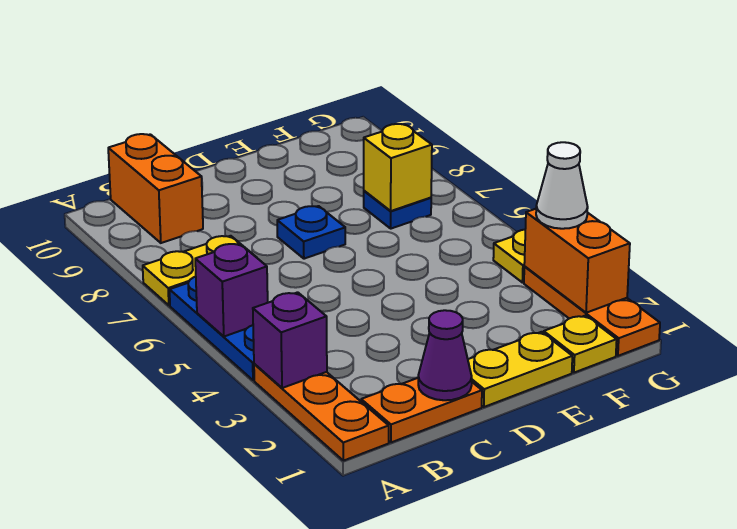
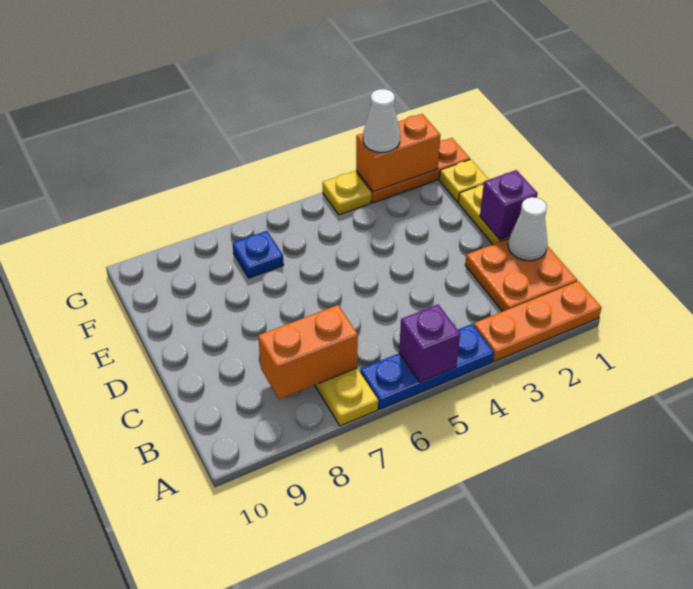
purple brick A3 level 2 -> purple brick D1 level 2
orange plate B1:C1 level 1 -> orange plate B1:C2 level 1
orange brick B9:B10 level 1 -> orange brick B7:B8 level 2
purple cone C1 level 2 -> white cone C1 level 2
blue plate D7 level 1 -> none
yellow brick F7 level 2 -> none

